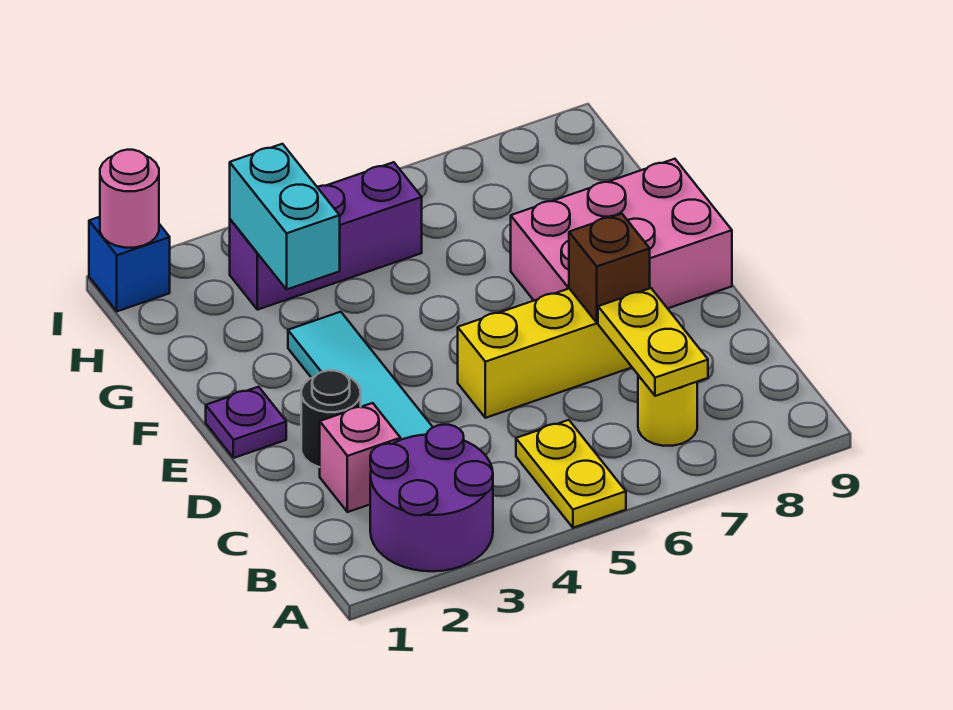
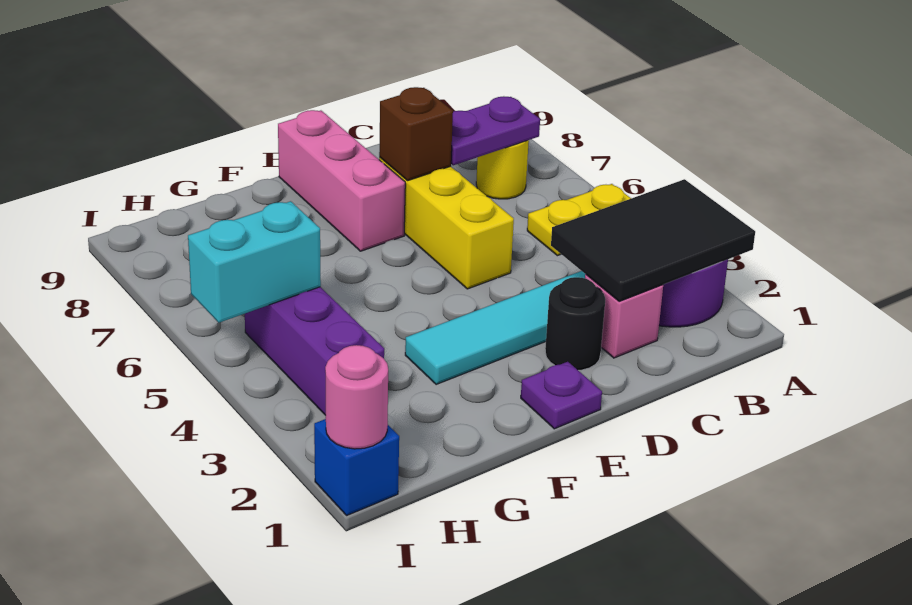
none -> black tile A2:C3 level 2
yellow plate B7:C7 level 2 -> purple plate B7:C7 level 2
pink brick E7:F9 level 1 -> pink brick E7:E9 level 1
cyan brick G3:H3 level 2 -> cyan brick H5:I5 level 2

